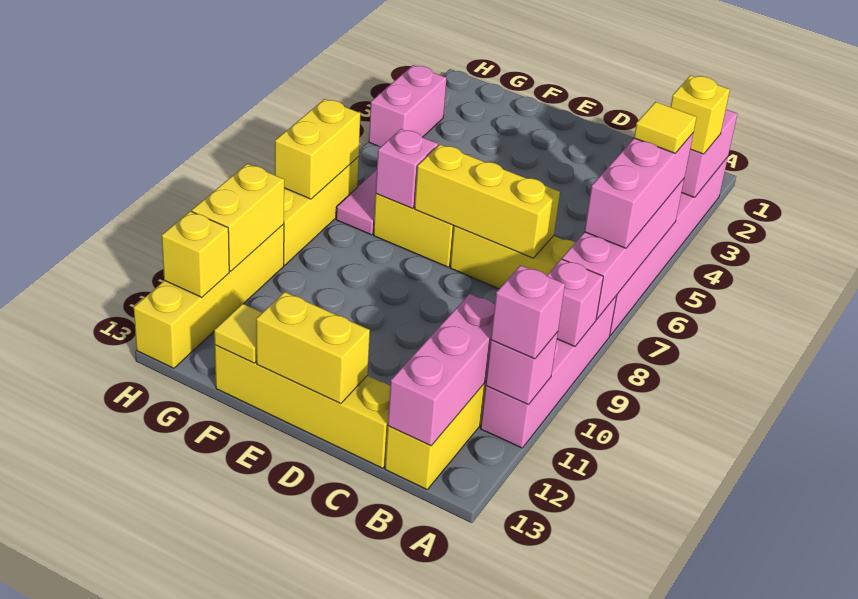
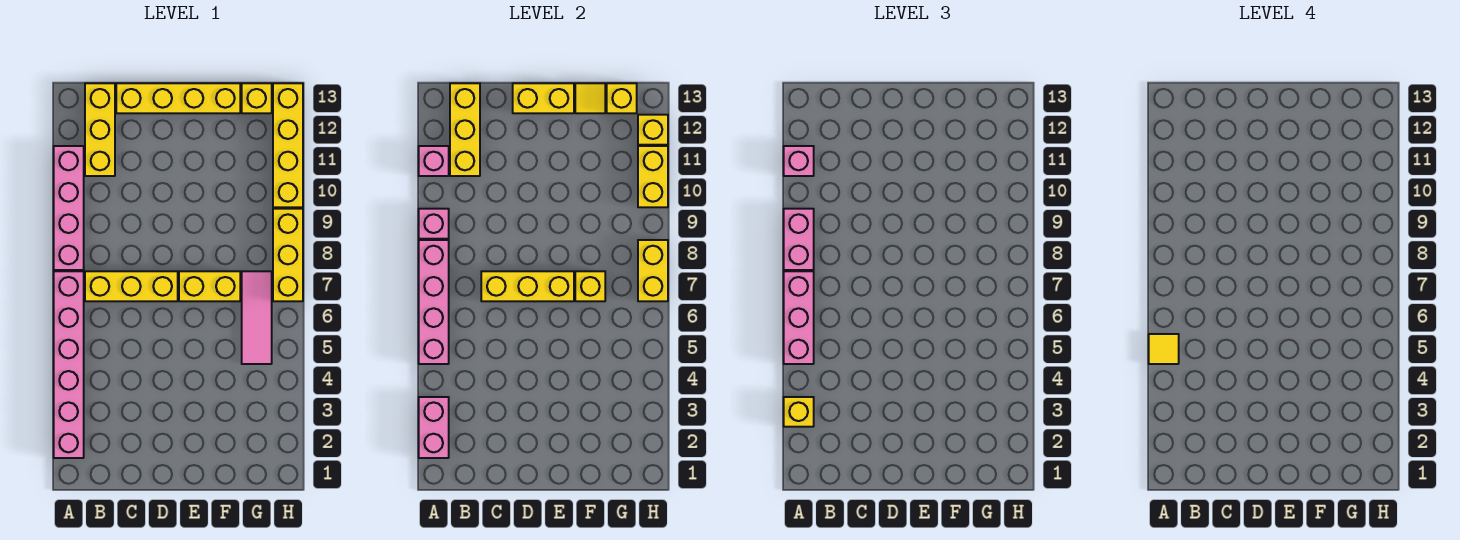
pink brick B11:B13 level 2 -> yellow brick B11:B13 level 2
pink brick F7 level 2 -> yellow brick F7 level 2
none -> yellow brick G13 level 1
none -> yellow brick G13 level 2
pink brick H3:H4 level 1 -> pink brick A8:A9 level 3

